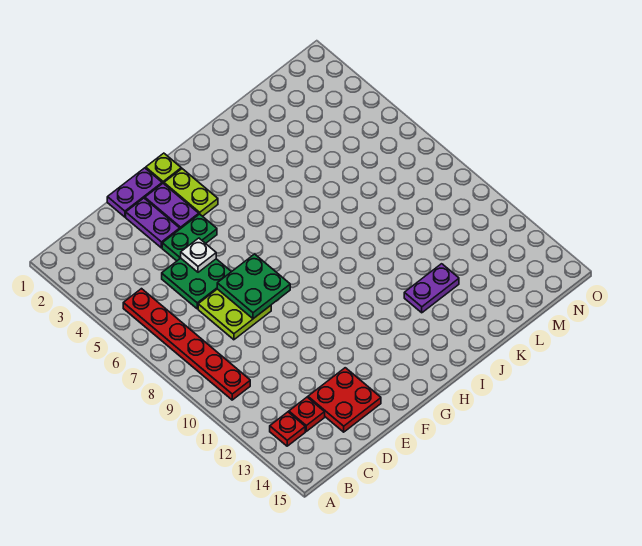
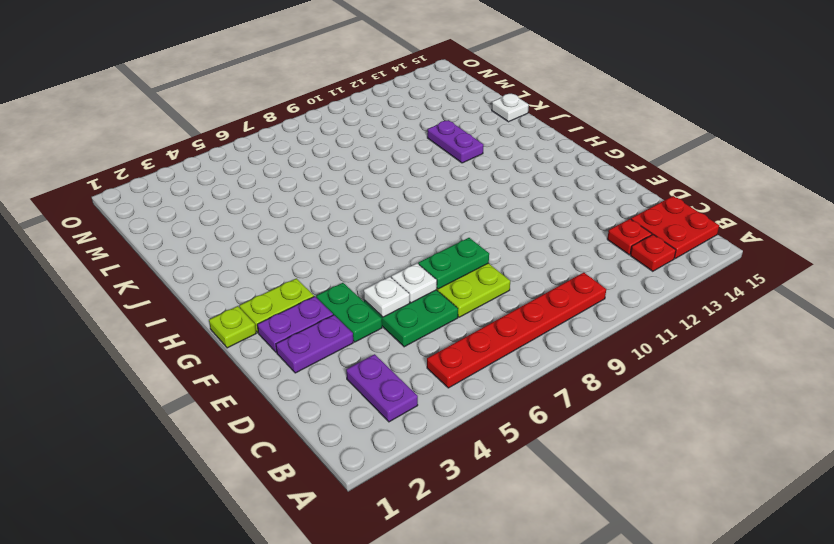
red plate D13:E14 level 1 -> red plate B14:C15 level 1
purple plate E1:F1 level 1 -> purple plate B3:C3 level 1
none -> white plate E6 level 2
green plate E7:F8 level 2 -> green plate E7:E8 level 2
none -> white plate K15 level 1

